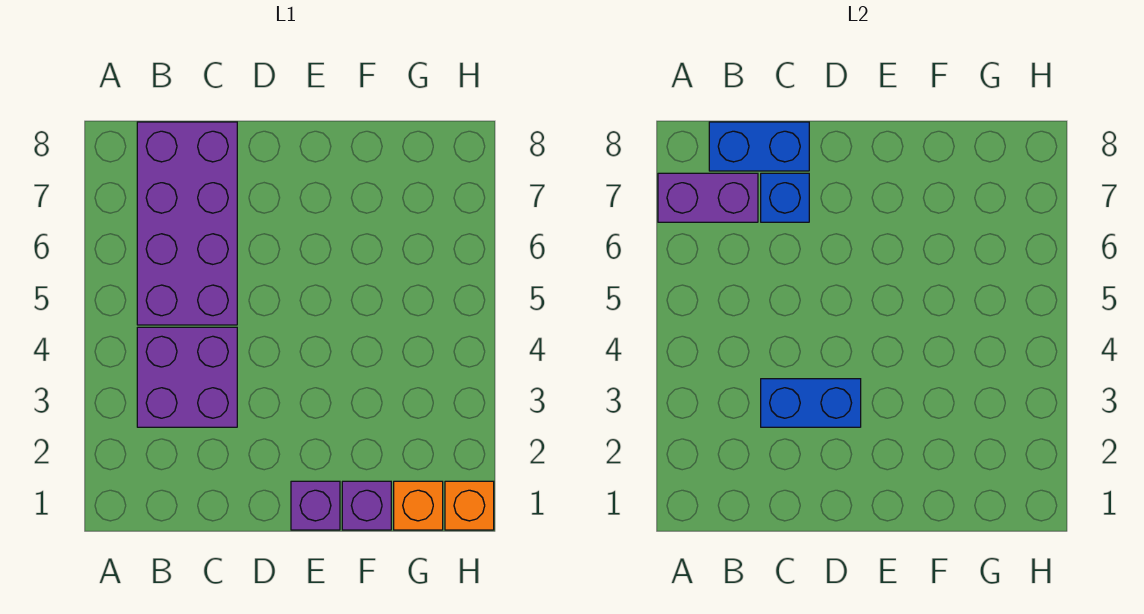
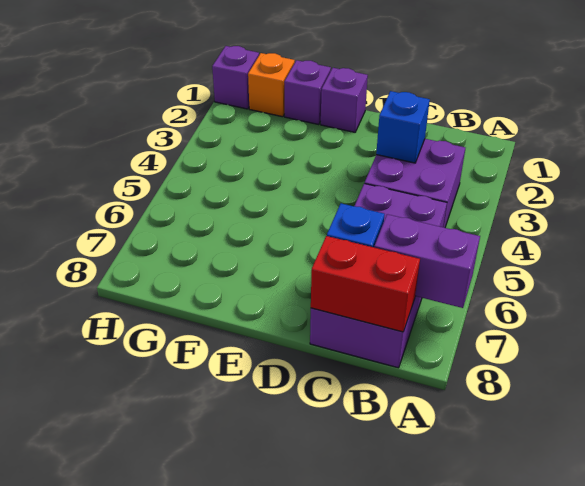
blue brick B8:C8 level 2 -> red brick B8:C8 level 2
blue brick C3:D3 level 2 -> blue brick C3 level 2
orange brick H1 level 1 -> purple brick H1 level 1

